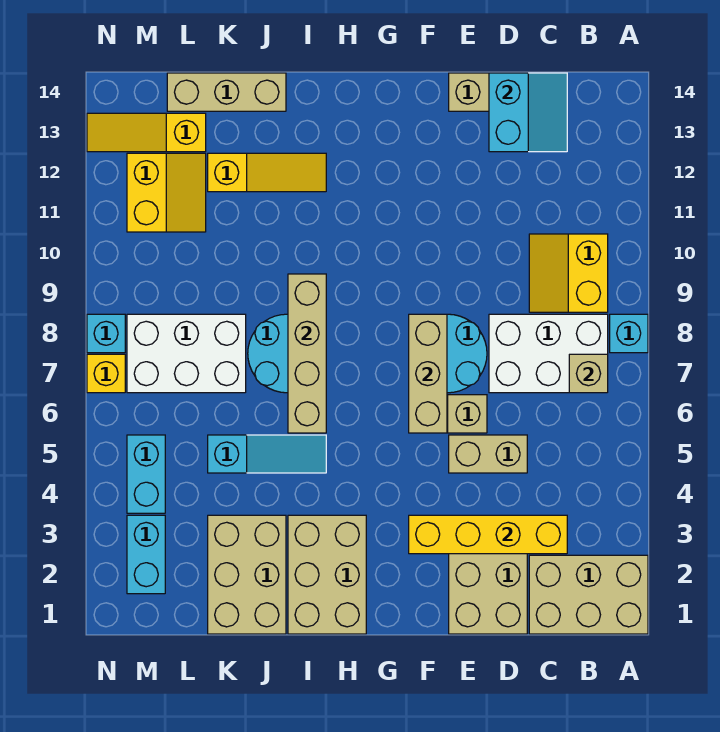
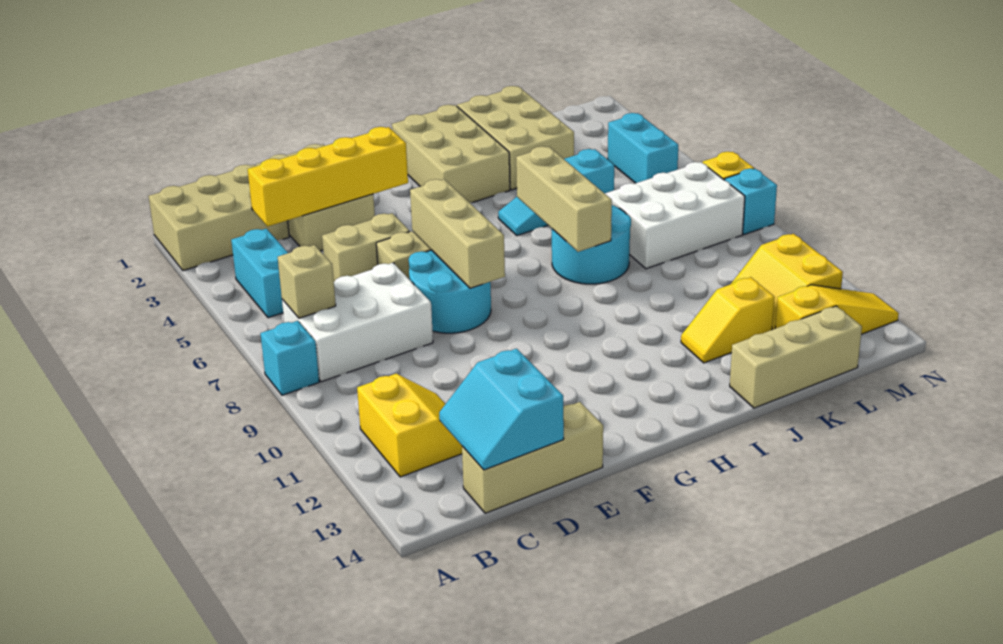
yellow slope B9:C10 level 1 top B -> yellow slope B11:C12 level 1 top B
tan brick I6:I9 level 2 -> tan brick I6:I8 level 2
yellow slope I12:K12 level 1 top K -> yellow slope J12:K12 level 1 top K
cyan brick M2:M3 level 1 -> cyan brick B4:B5 level 1

